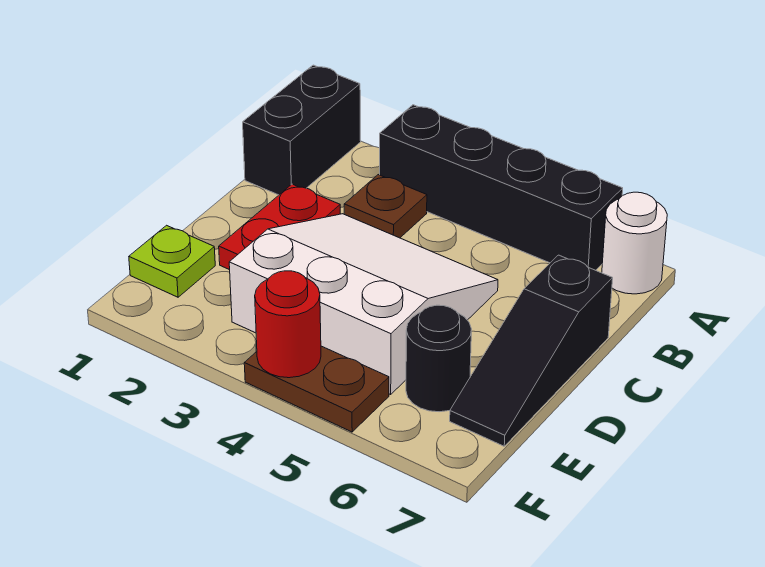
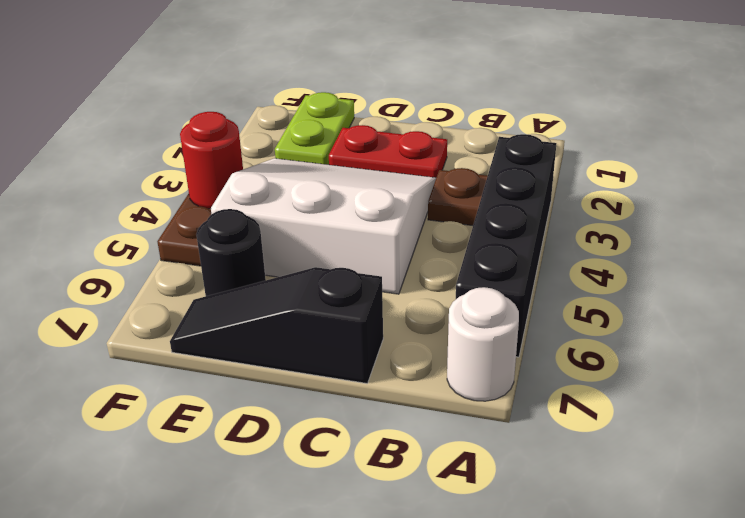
black brick A1:B1 level 1 -> none
white slope C3:E5 level 1 top E -> white slope C3:E5 level 1 top 5
lime plate E1 level 1 -> lime plate E1:E2 level 1

